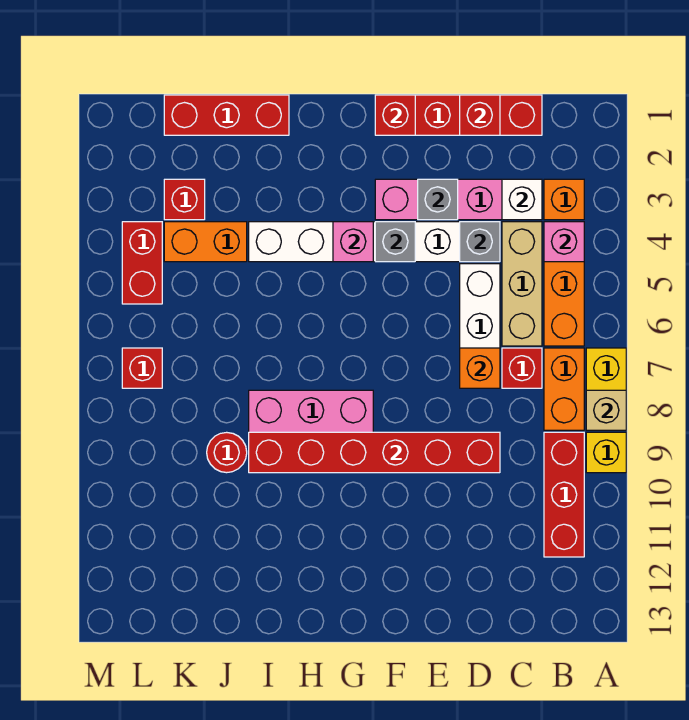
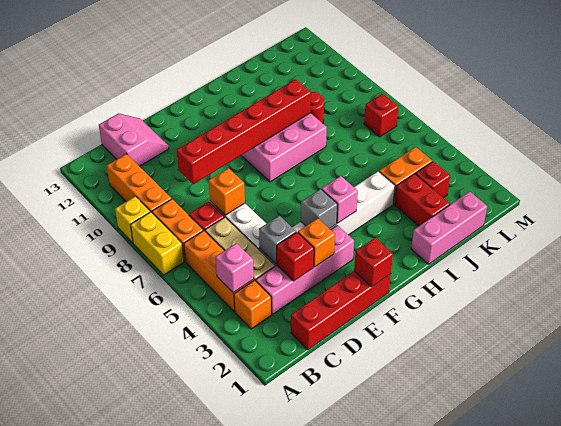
tan brick A8 level 2 -> none
red brick B9:B11 level 1 -> orange brick B9:B11 level 1
white brick C3 level 2 -> none
none -> pink slope C12:D13 level 1 top C
red brick D1 level 2 -> red brick D3 level 2
grey brick E3 level 2 -> orange brick E3 level 2
red brick I1:K1 level 1 -> pink brick I1:K1 level 1
red brick L4:L5 level 1 -> red brick J2:J3 level 1

